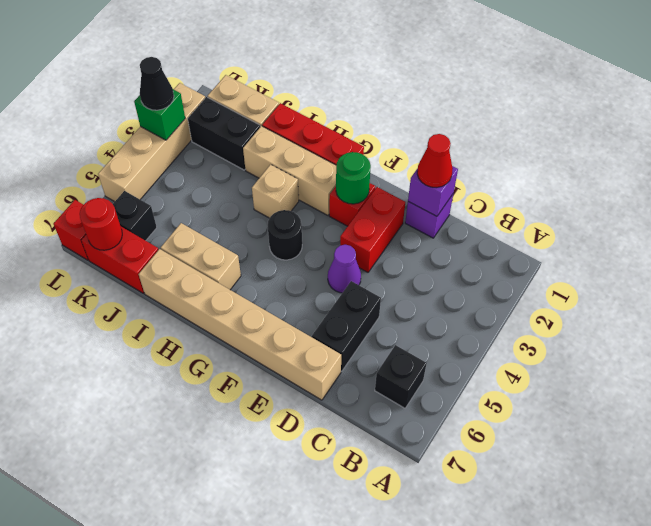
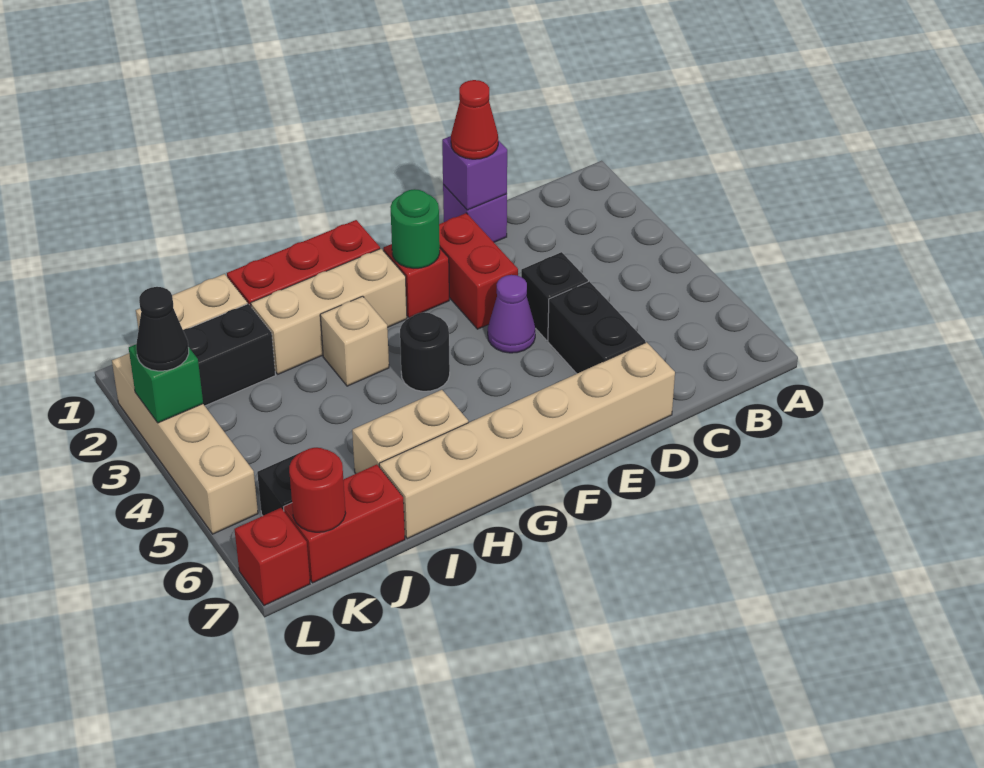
black brick B6 level 1 -> black brick D4 level 1

